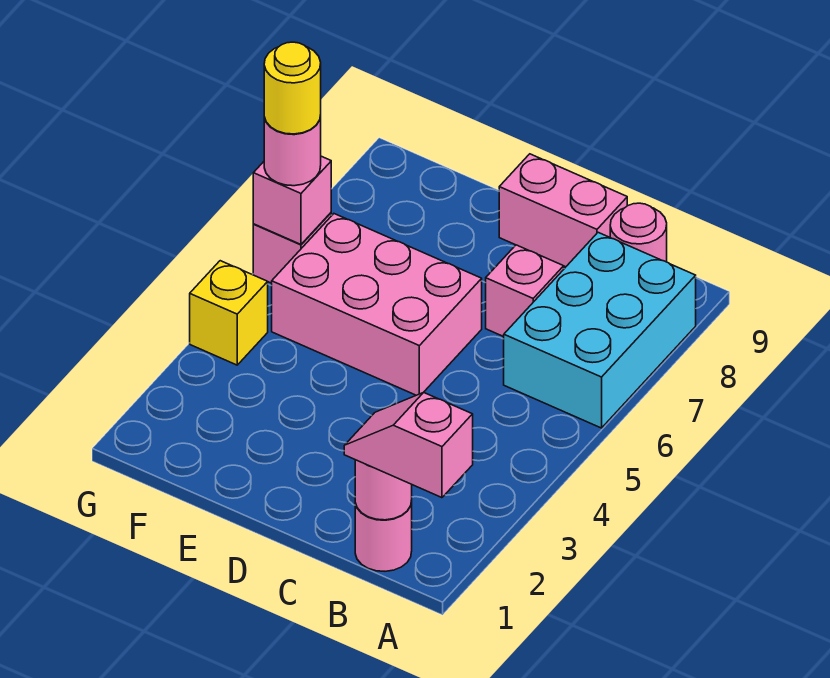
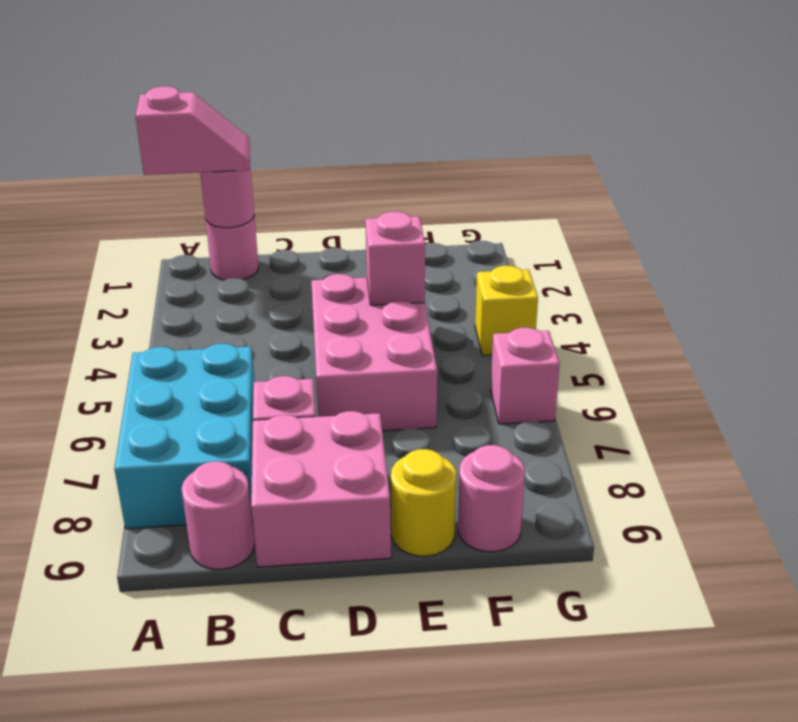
pink brick C9:D9 level 1 -> pink brick C8:D9 level 1
pink brick D5:F6 level 1 -> pink brick D4:E6 level 1
pink brick G6 level 2 -> pink brick E4 level 2
pink round brick G6 level 3 -> pink round brick F9 level 1
yellow round brick G6 level 4 -> yellow round brick E9 level 1

